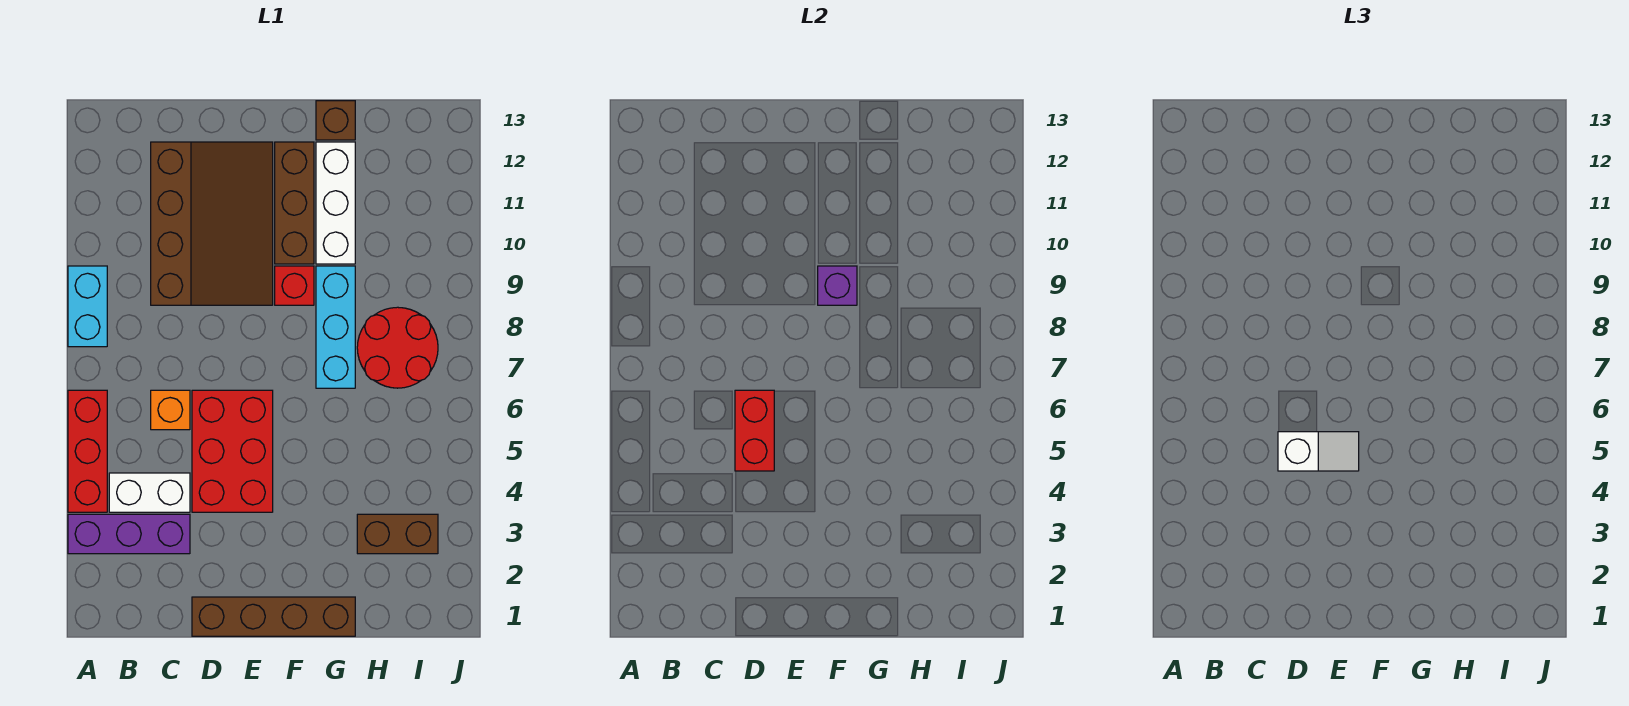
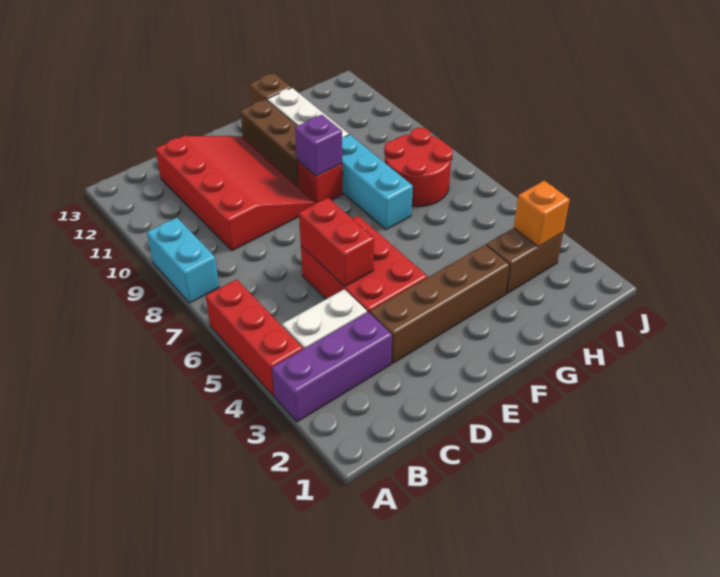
orange brick C6 level 1 -> orange brick I3 level 2
brown slope C9:E12 level 1 top C -> red slope C9:E12 level 1 top C
brown brick D1:G1 level 1 -> brown brick D3:G3 level 1
white slope D5:E5 level 3 top D -> none

